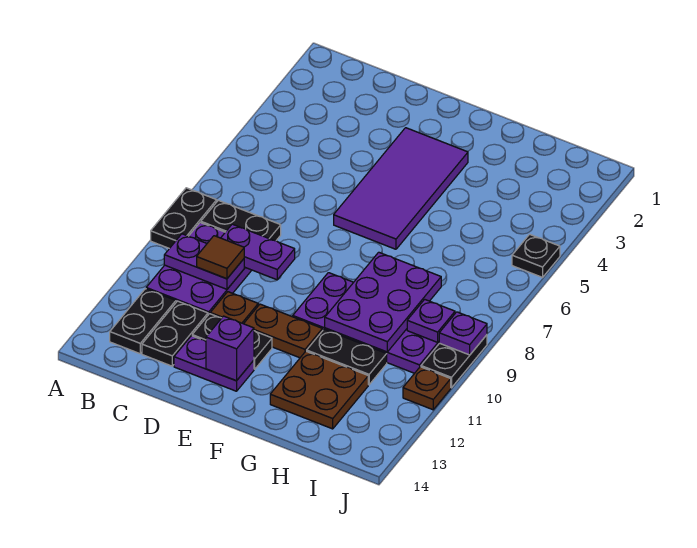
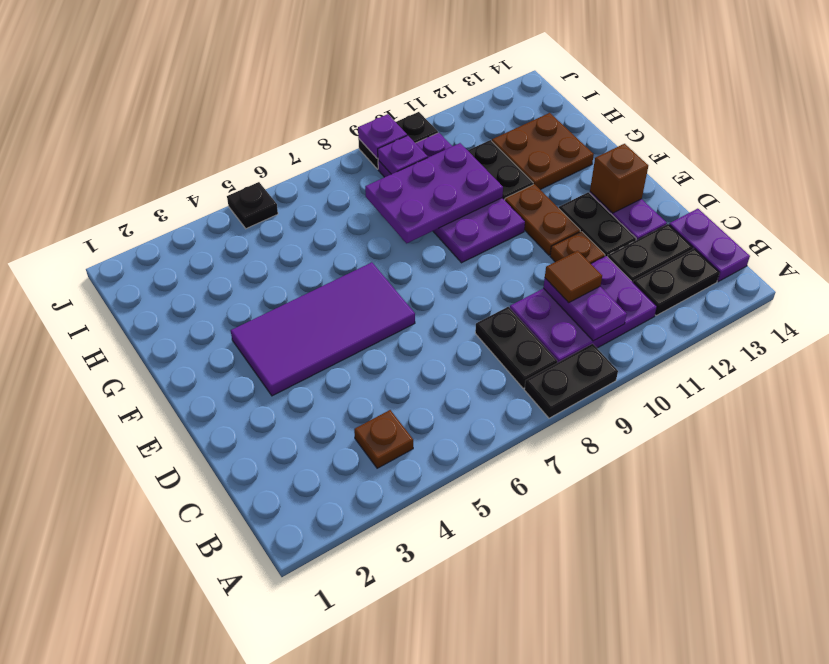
purple plate C9:D9 level 2 -> purple plate B14:C14 level 1
purple brick E13 level 2 -> brown brick E13 level 2
brown plate J11 level 1 -> brown plate B4 level 1

